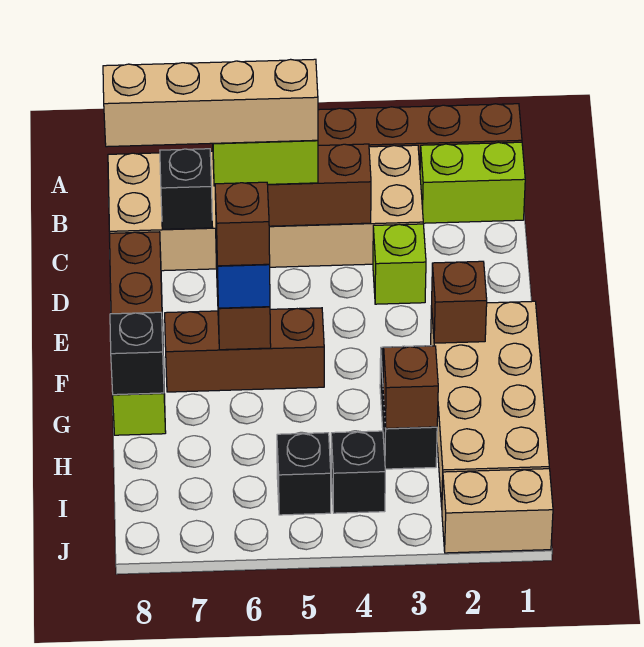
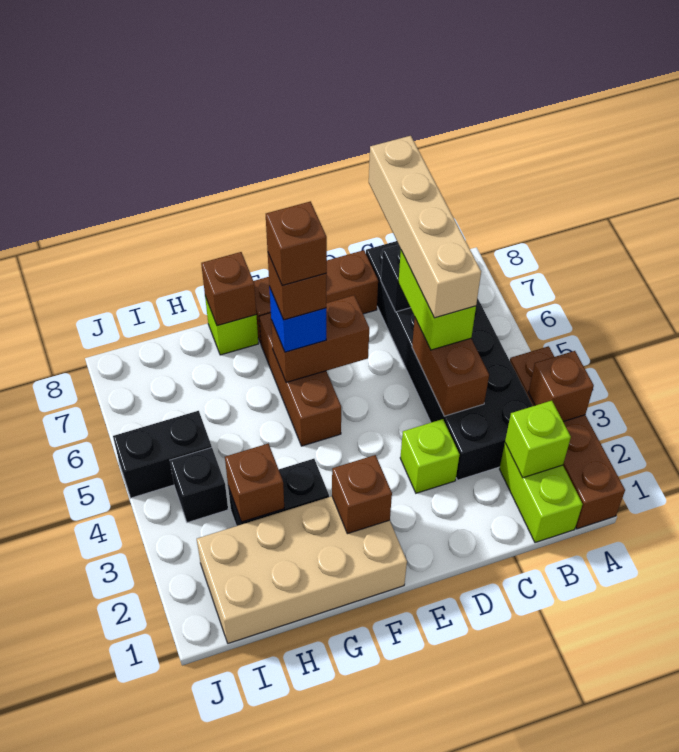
none -> brown brick A3 level 2
none -> lime brick B2 level 2
tan brick B3:C8 level 1 -> black brick B3:C8 level 1
none -> brown brick F6 level 5
black brick G8 level 2 -> brown brick G8 level 2
black brick I5 level 1 -> black brick I5:J5 level 1
tan brick J1:J2 level 1 -> none

